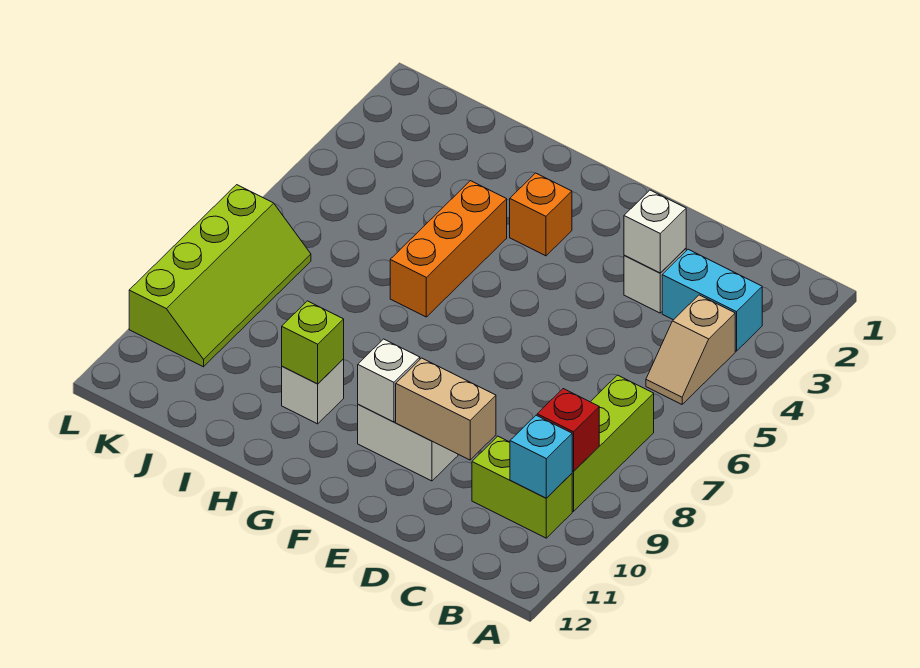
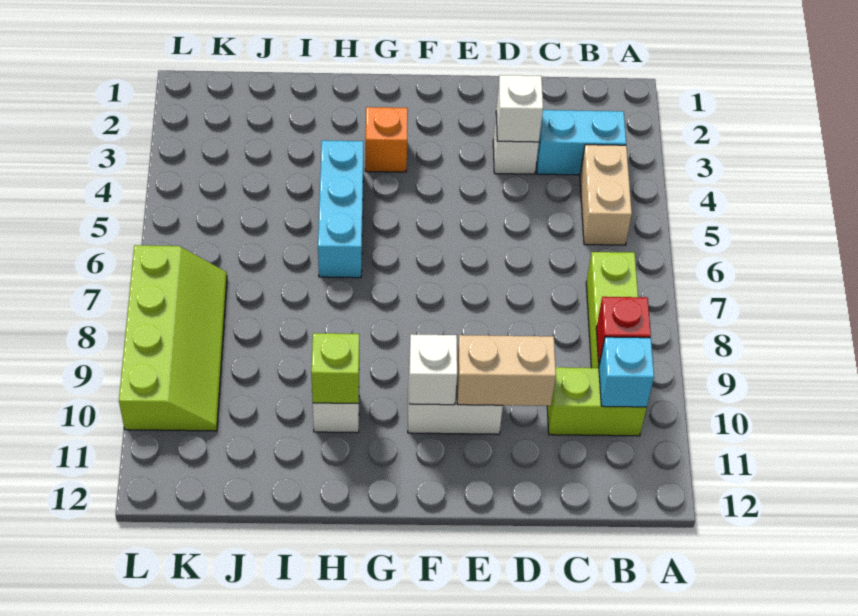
tan slope B4:B5 level 1 top 4 -> tan brick B4:B5 level 1
orange brick H4:H6 level 1 -> cyan brick H4:H6 level 1

